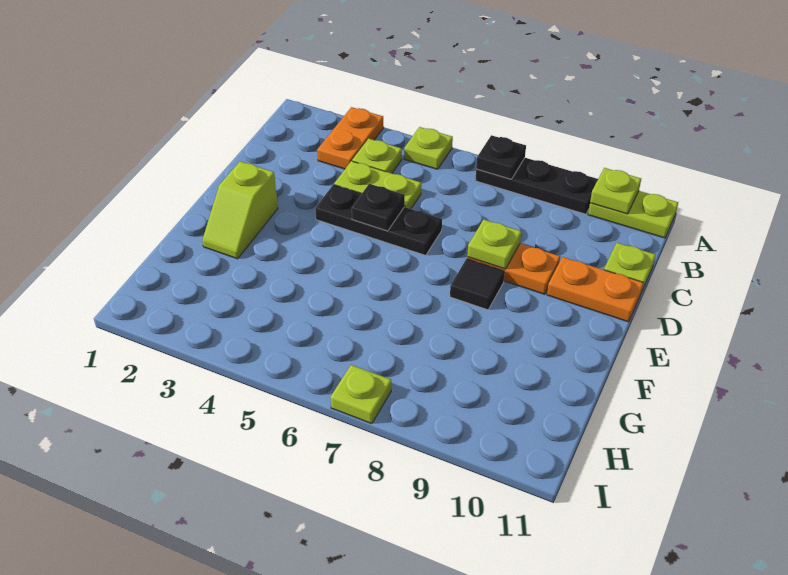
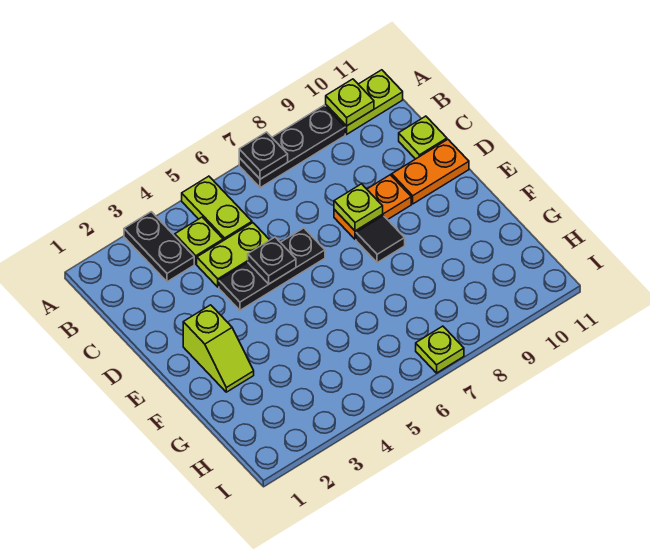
orange plate A3:B3 level 1 -> black plate A3:B3 level 1
lime plate A5 level 1 -> lime plate A5:B5 level 1

